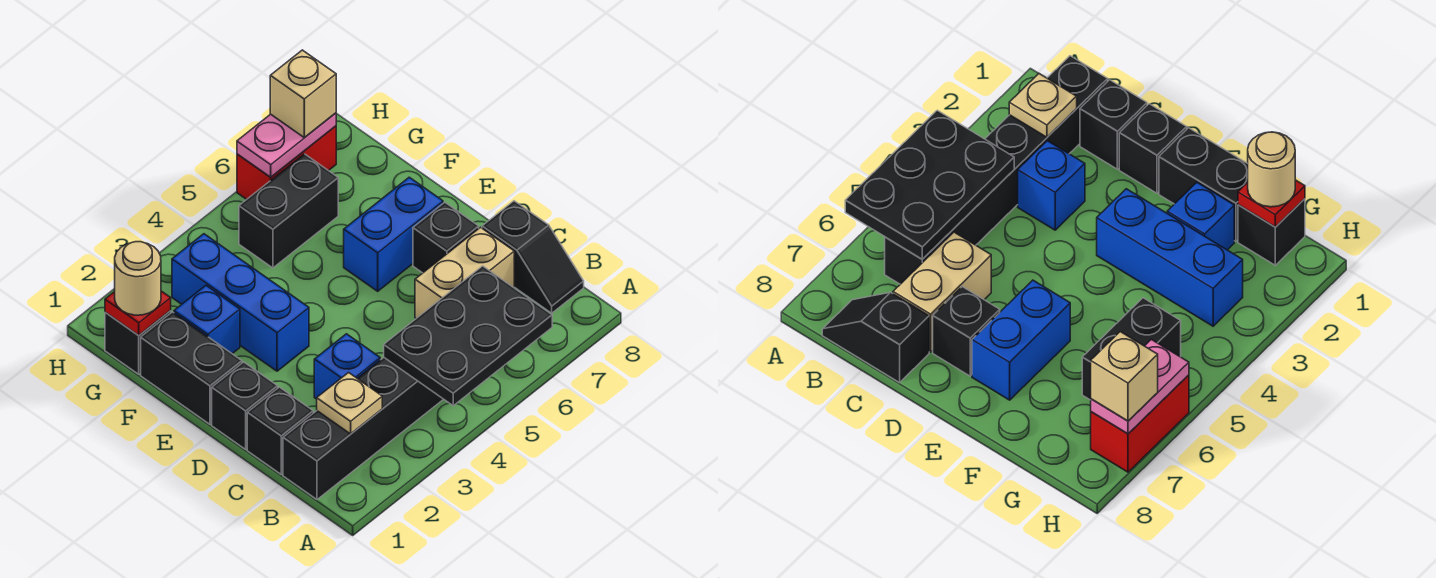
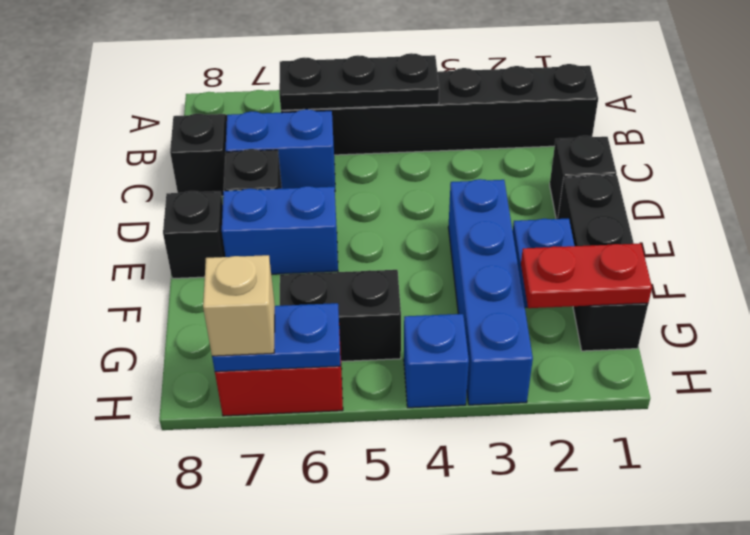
black plate A4:B6 level 2 -> black plate B4:B6 level 2
tan plate B2 level 2 -> none
black brick C1 level 1 -> black brick E8 level 1
blue brick C3 level 1 -> blue brick H4 level 1
tan brick C6:C7 level 1 -> blue brick C6:C7 level 1
blue brick E3:G3 level 1 -> blue brick E3:H3 level 1
red plate G1 level 2 -> red plate G1:G2 level 2
tan round brick G1 level 3 -> none
pink plate H6:H7 level 2 -> blue plate H6:H7 level 2

